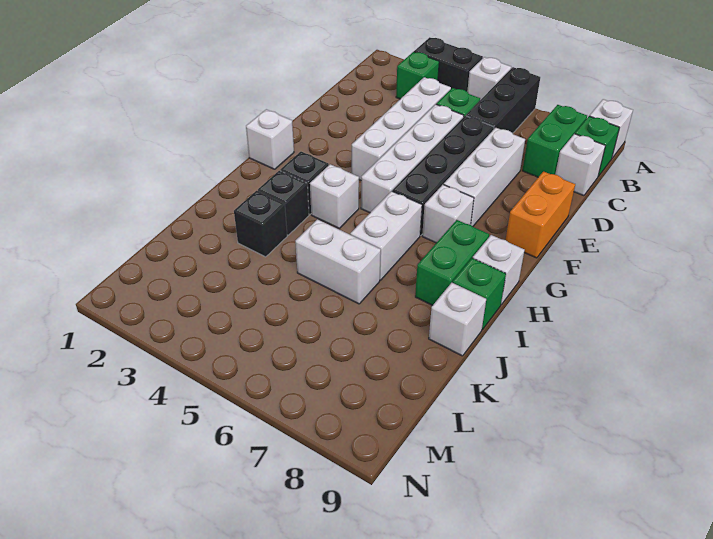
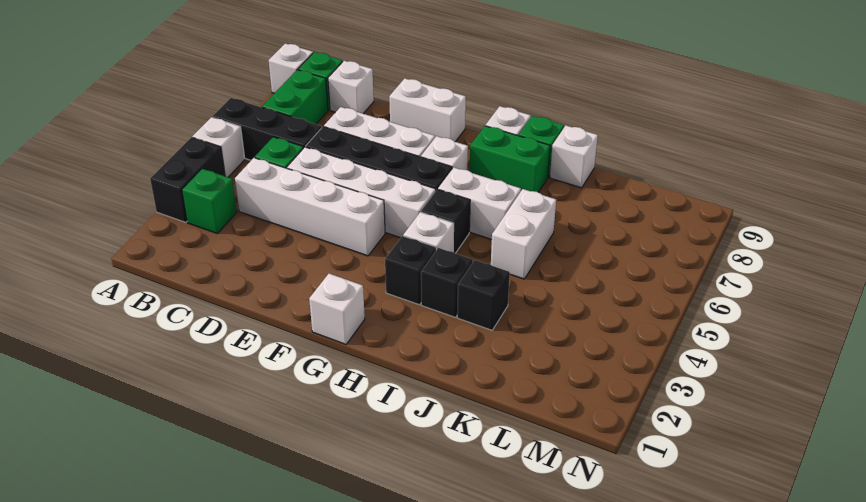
green brick B8:C8 level 1 -> green brick B7:B8 level 1
orange brick E9:F9 level 1 -> white brick E9:F9 level 1
none -> black brick H5 level 1

